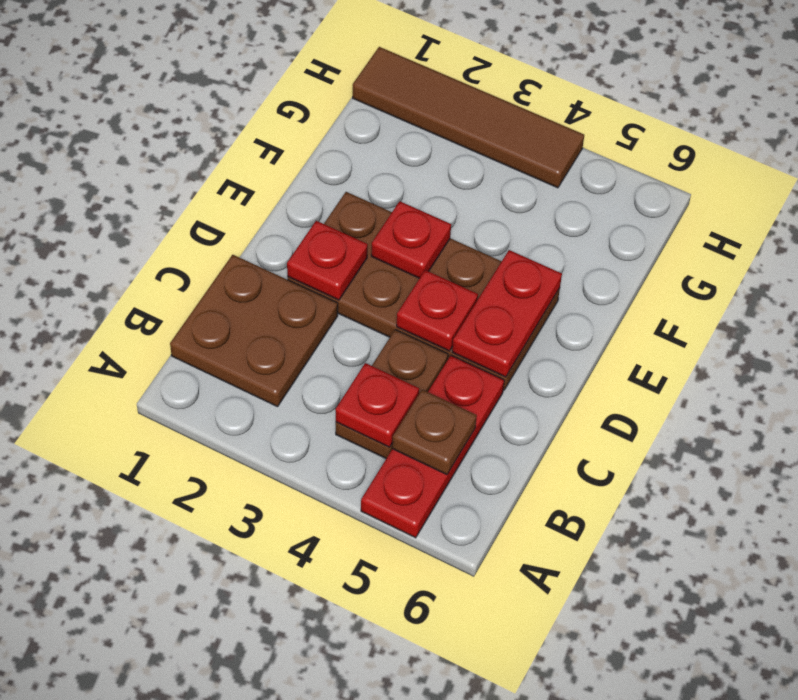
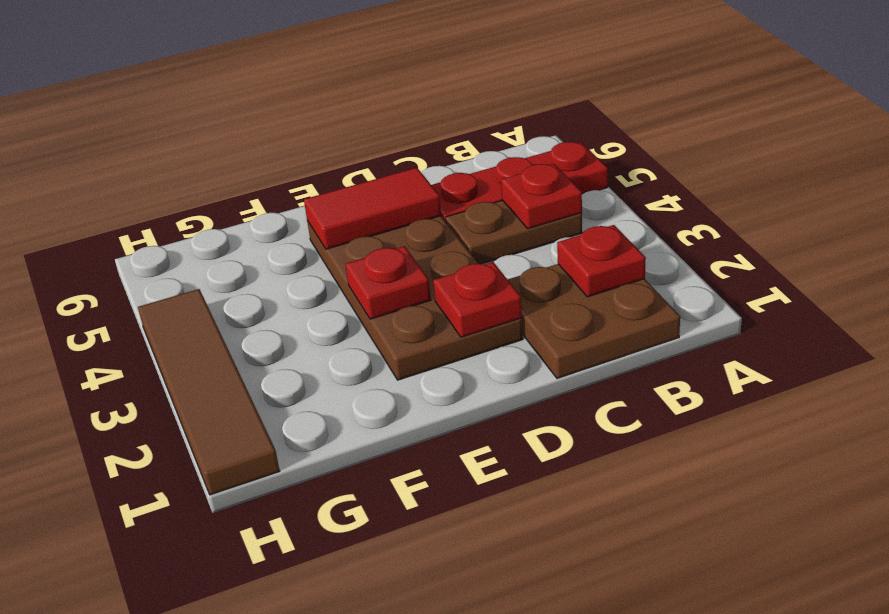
brown plate B5 level 2 -> none
red plate D4 level 2 -> red plate B2 level 2
red plate D5:E5 level 2 -> red tile D5:E5 level 2

